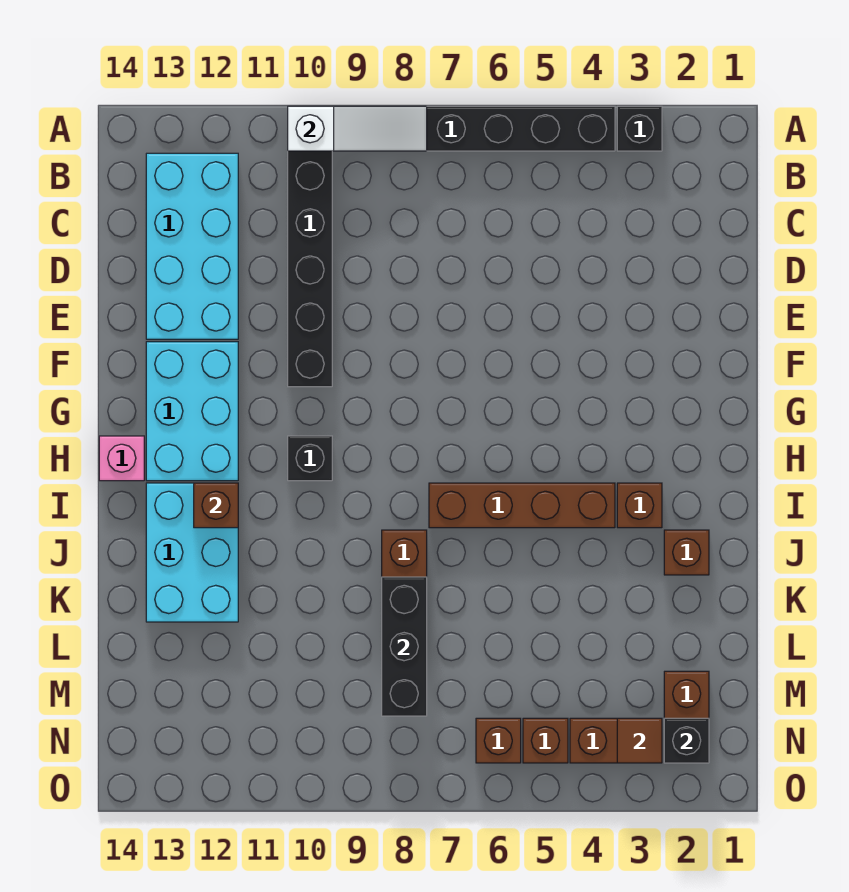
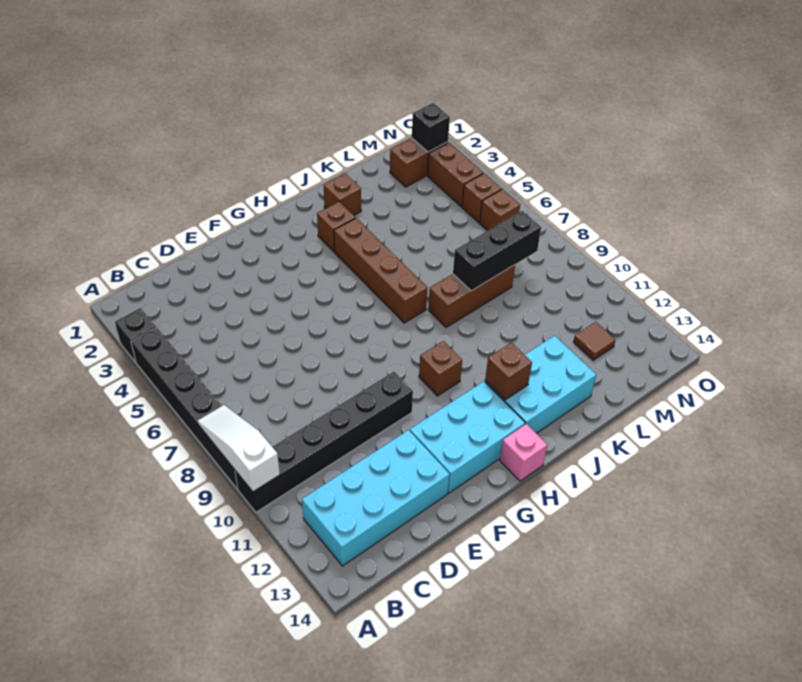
black brick H10 level 1 -> brown brick H10 level 1
brown tile N3 level 2 -> brown tile M12 level 1

